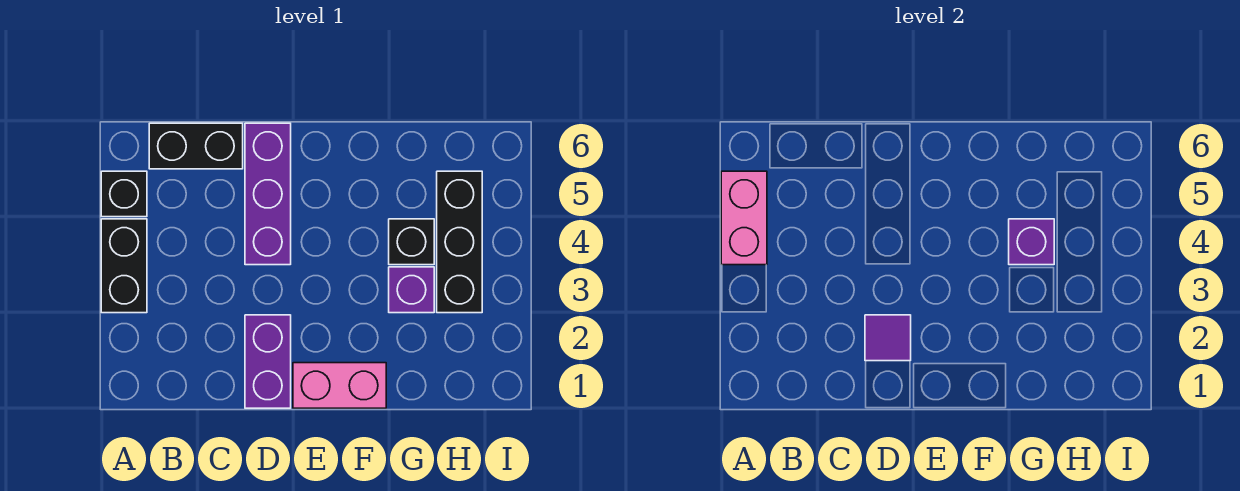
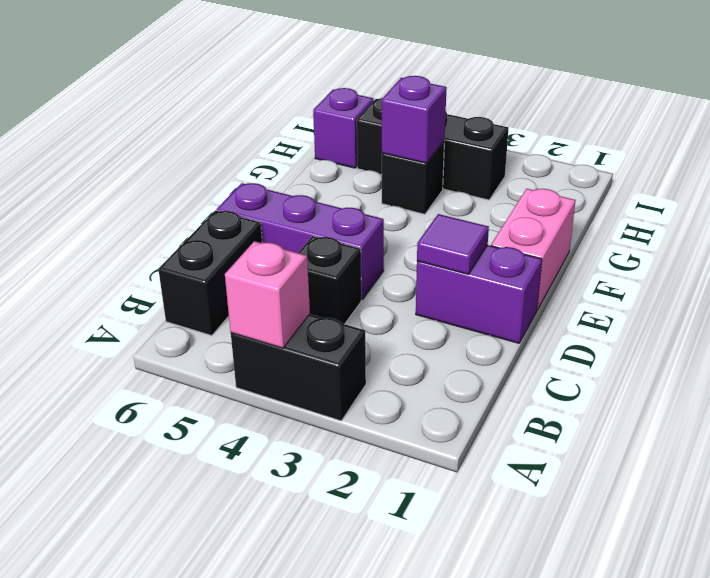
pink brick A4:A5 level 2 -> pink brick A4 level 2
black brick A5 level 1 -> black brick C4 level 1
purple brick G3 level 1 -> purple brick H6 level 1

